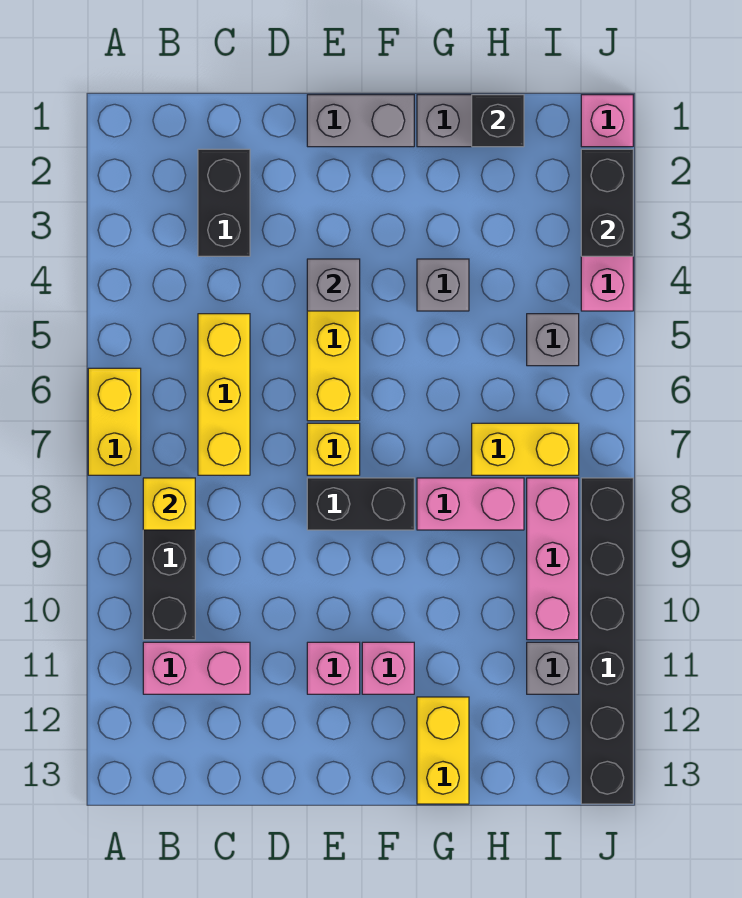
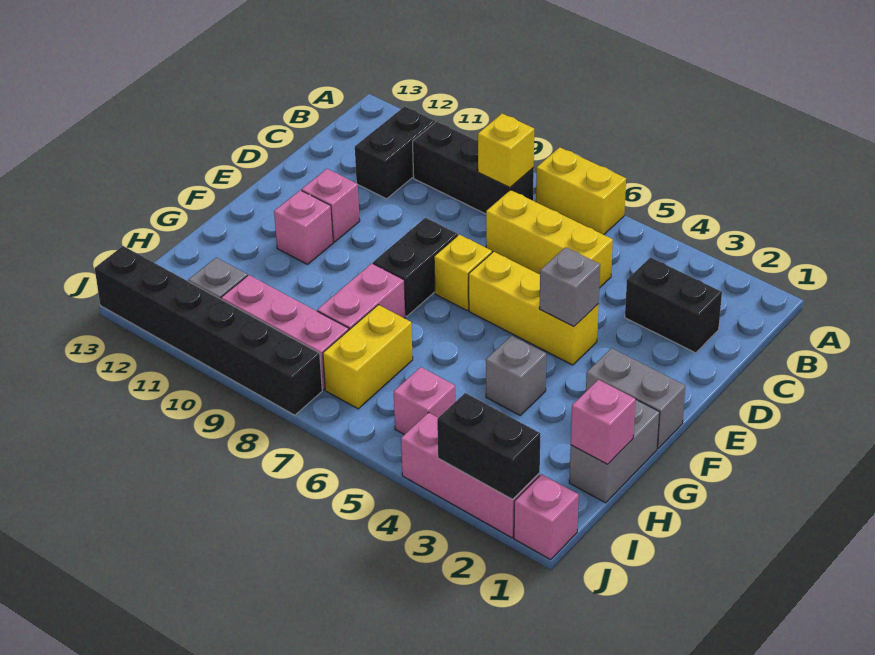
pink brick B11:C11 level 1 -> black brick B11:C11 level 1
grey brick E1:F1 level 1 -> grey brick F1:F2 level 1
yellow brick G12:G13 level 1 -> none
black brick H1 level 2 -> pink brick H1 level 2
grey brick I5 level 1 -> pink brick I5 level 1

